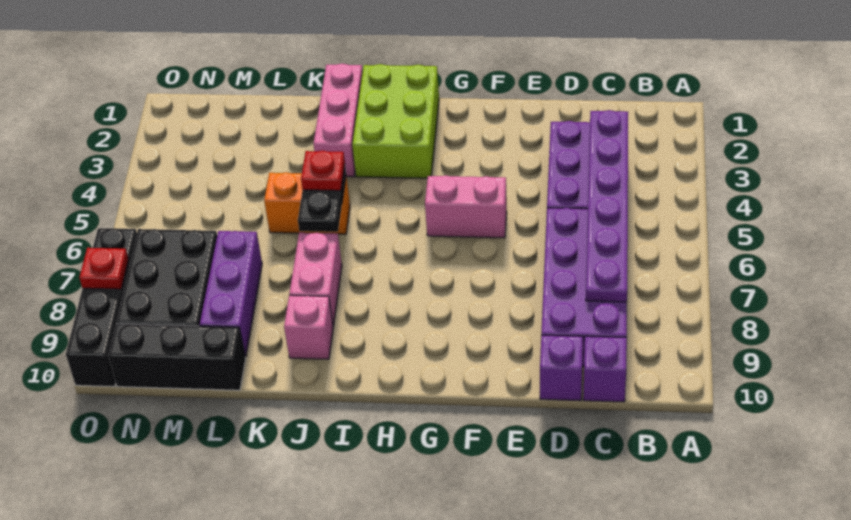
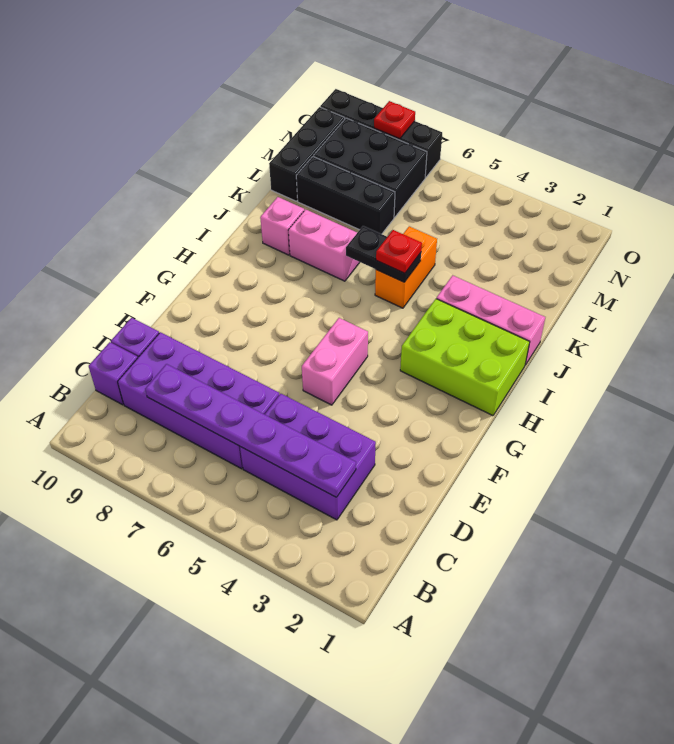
purple brick L7:L9 level 1 -> black brick L7:L9 level 1

